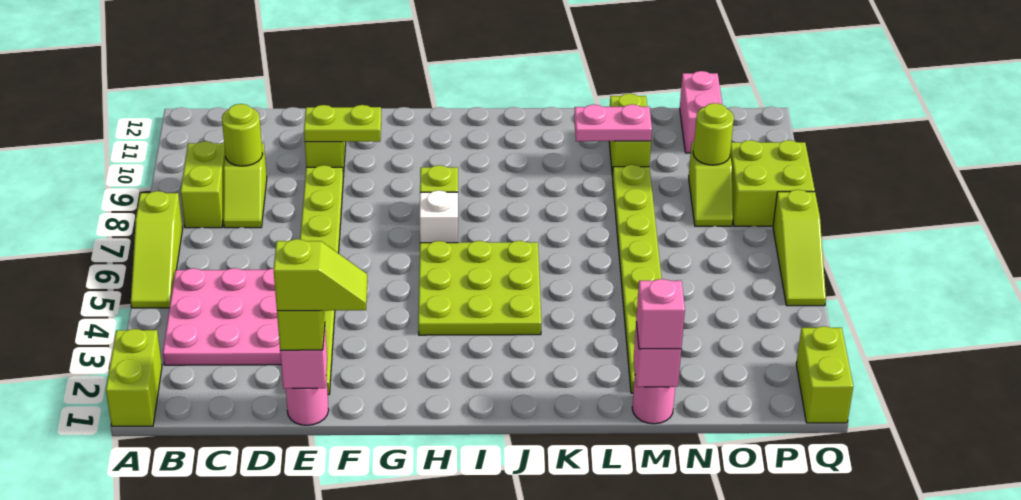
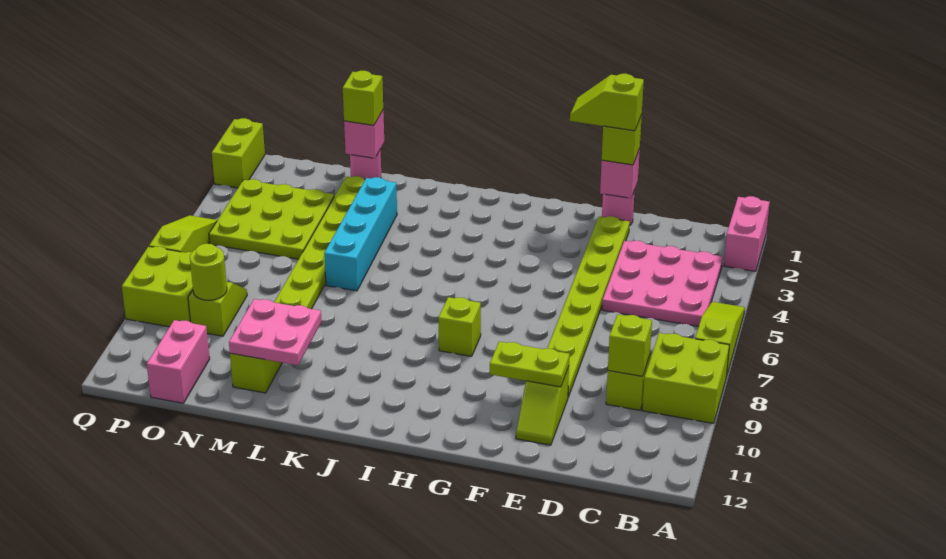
lime brick A1:A2 level 1 -> pink brick A1:A2 level 1
lime brick B8:B9 level 1 -> lime brick A8:B9 level 1
lime round brick C9 level 2 -> lime brick C9 level 2
lime plate H4:J6 level 1 -> lime plate N3:P5 level 1
white brick H7 level 1 -> none
none -> cyan brick L3:L6 level 1
pink plate L10:M10 level 2 -> pink plate L10:M11 level 2
pink brick M1 level 3 -> lime brick M1 level 3

